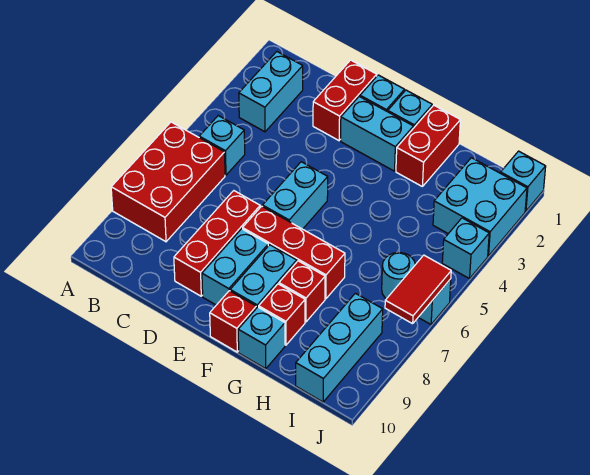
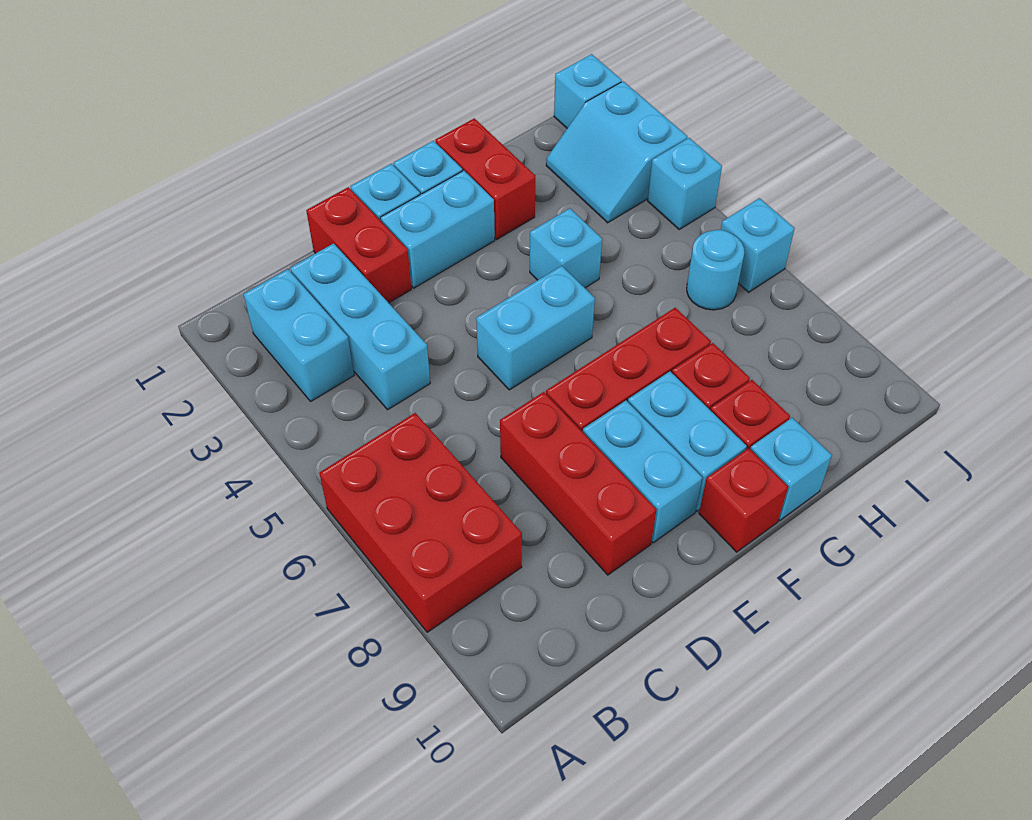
cyan brick B5 level 1 -> cyan brick G4 level 1
cyan brick E5:E6 level 1 -> cyan brick E5:F5 level 1
cyan brick I2:J3 level 1 -> cyan slope I2:J3 level 1 top J
cyan brick I8:I10 level 1 -> cyan brick C2:C4 level 1
red tile J6:J7 level 2 -> none

